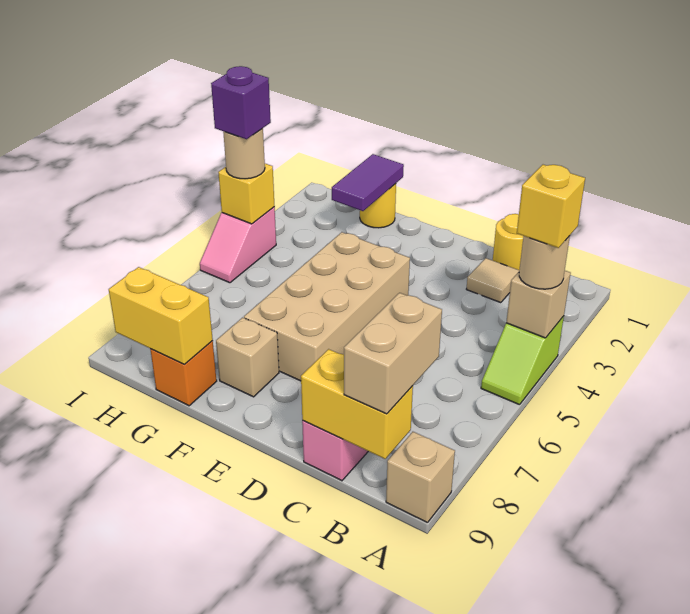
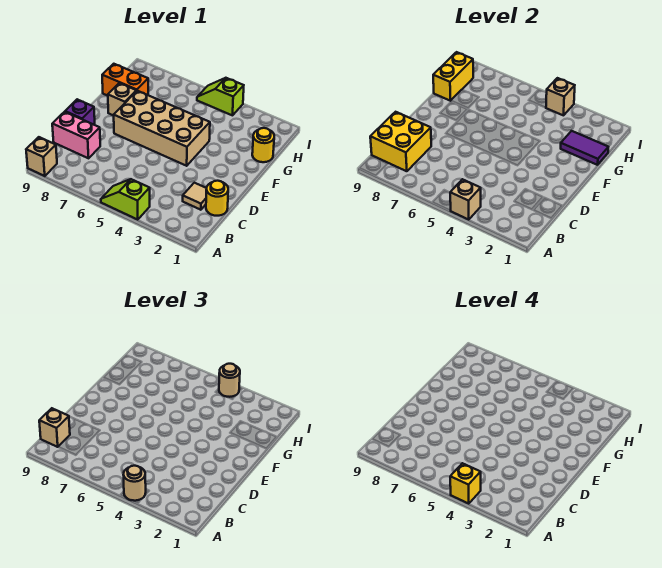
tan brick B8:B9 level 3 -> tan brick B9 level 3
yellow brick B9:C9 level 2 -> yellow brick B8:C9 level 2
orange brick G9 level 1 -> orange brick G8:G9 level 1
pink slope I4:I5 level 1 top 4 -> lime slope I4:I5 level 1 top 4
yellow brick I4 level 2 -> tan brick I4 level 2
purple brick I4 level 4 -> purple brick D9 level 1

